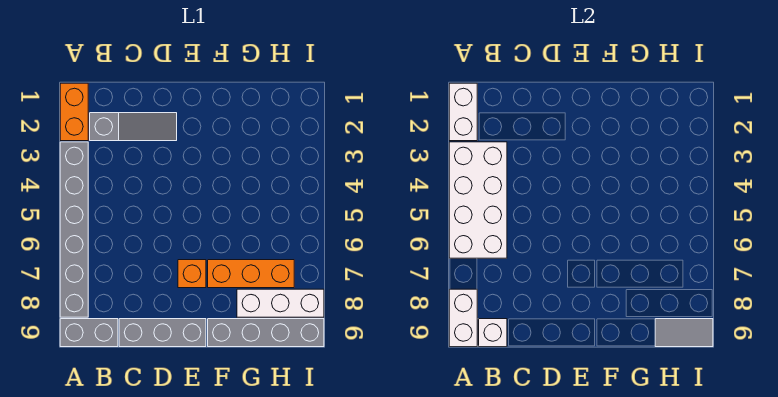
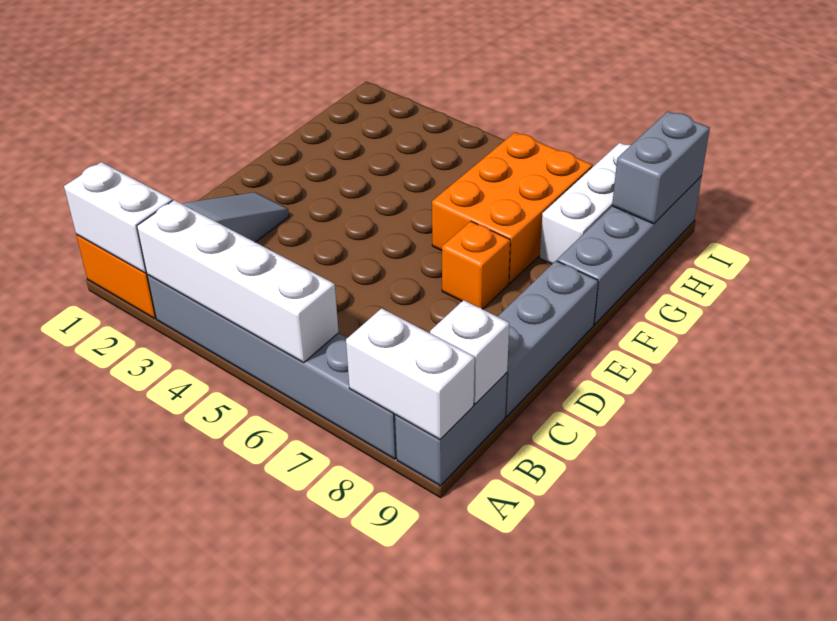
white brick A3:B6 level 2 -> white brick A3:A6 level 2
orange brick F7:H7 level 1 -> orange brick F6:H7 level 1
grey tile H9:I9 level 2 -> grey brick H9:I9 level 2

